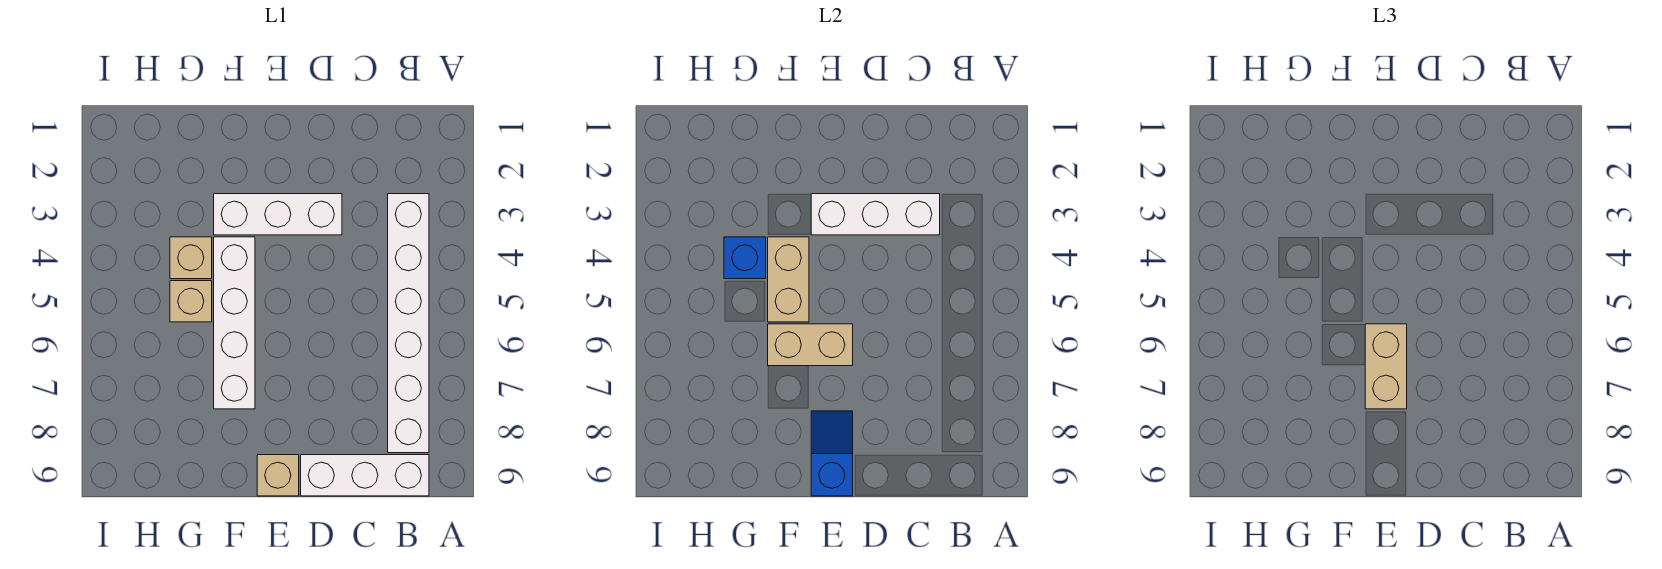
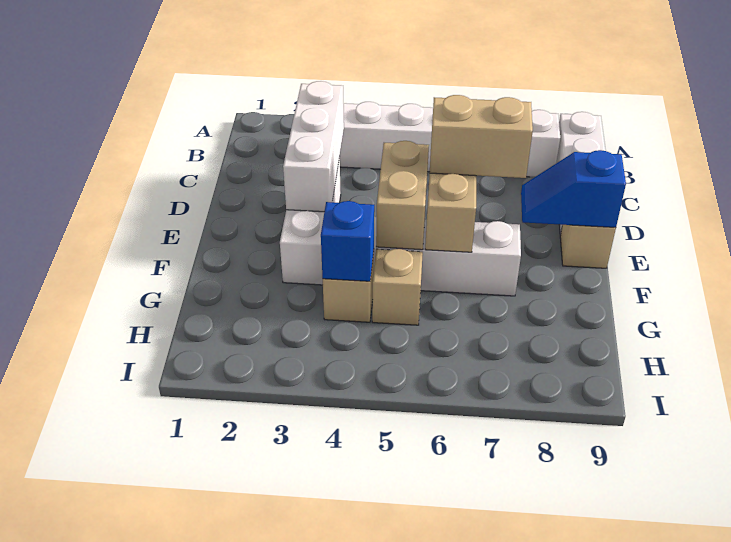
tan brick F4:F5 level 2 -> tan brick E5:F5 level 2

